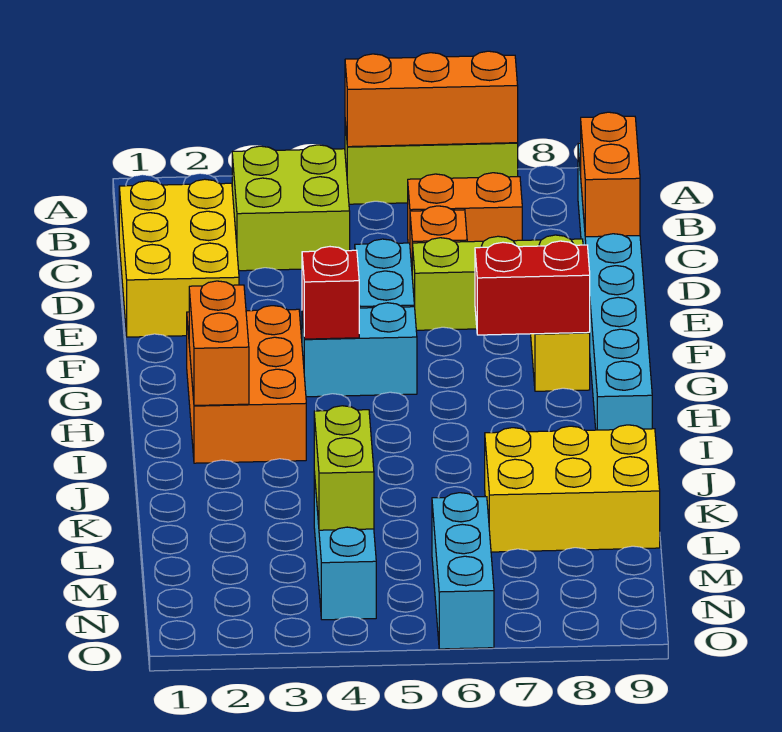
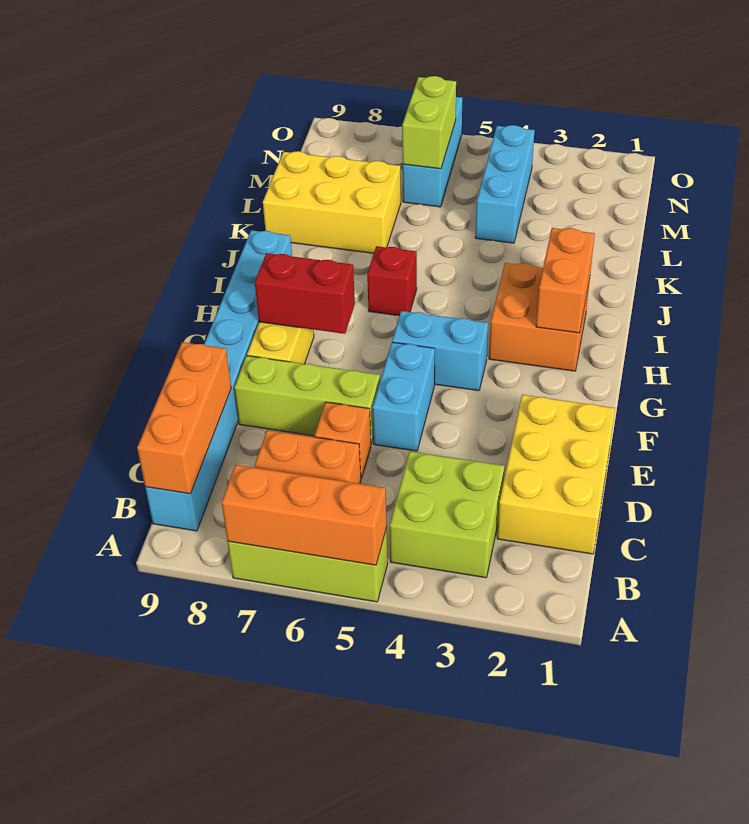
orange brick C9:D9 level 2 -> orange brick B9:D9 level 2
orange brick G2:I3 level 1 -> orange brick H2:I3 level 1
red brick G4 level 2 -> red brick I6 level 1
lime brick L4:M4 level 2 -> lime brick M6:N6 level 2

